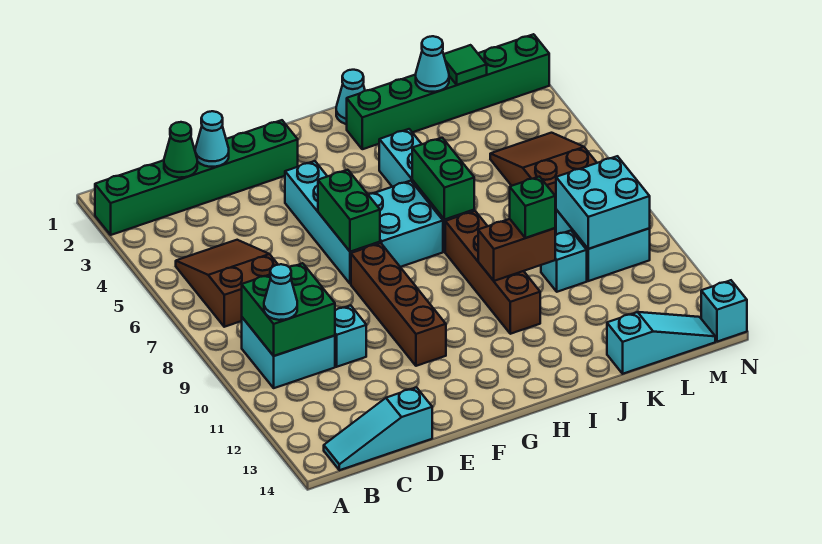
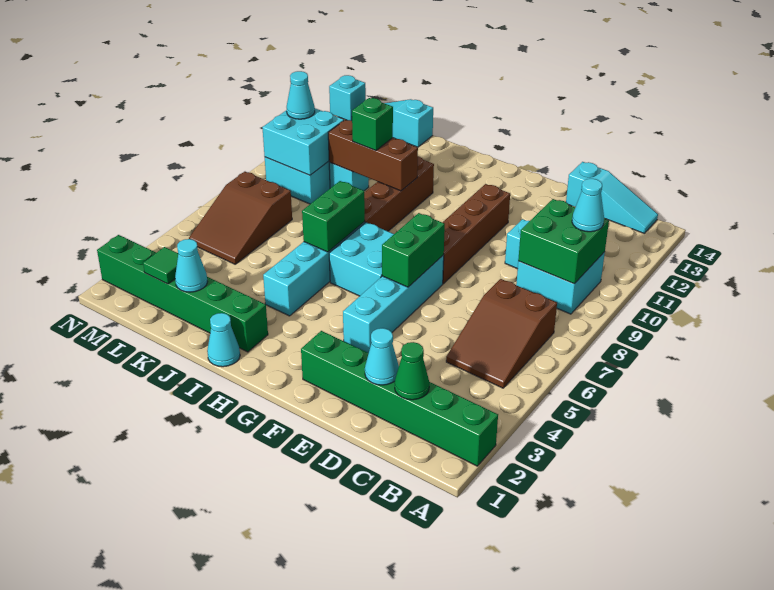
brown brick I10:J10 level 2 -> brown brick I10:K10 level 2
none -> cyan cone M10 level 3

